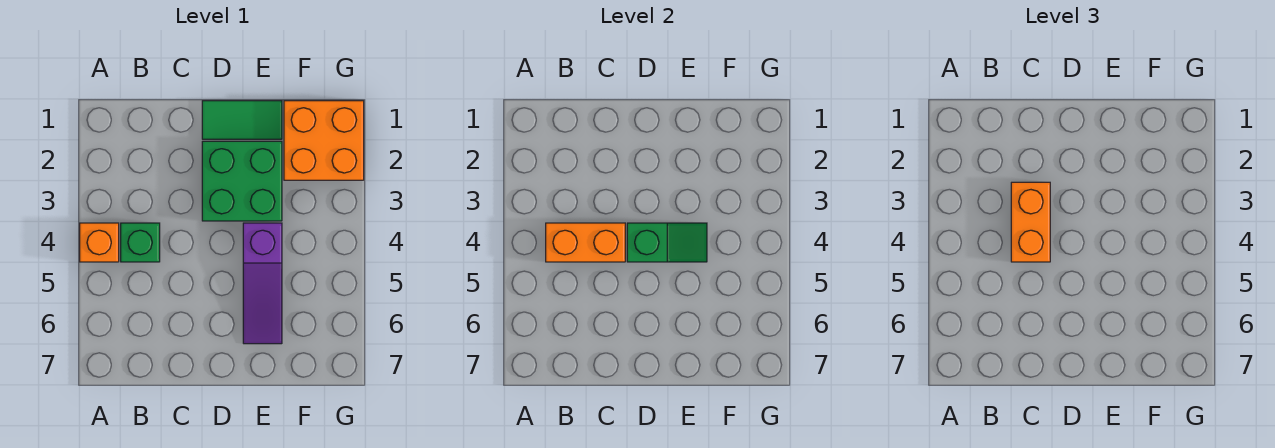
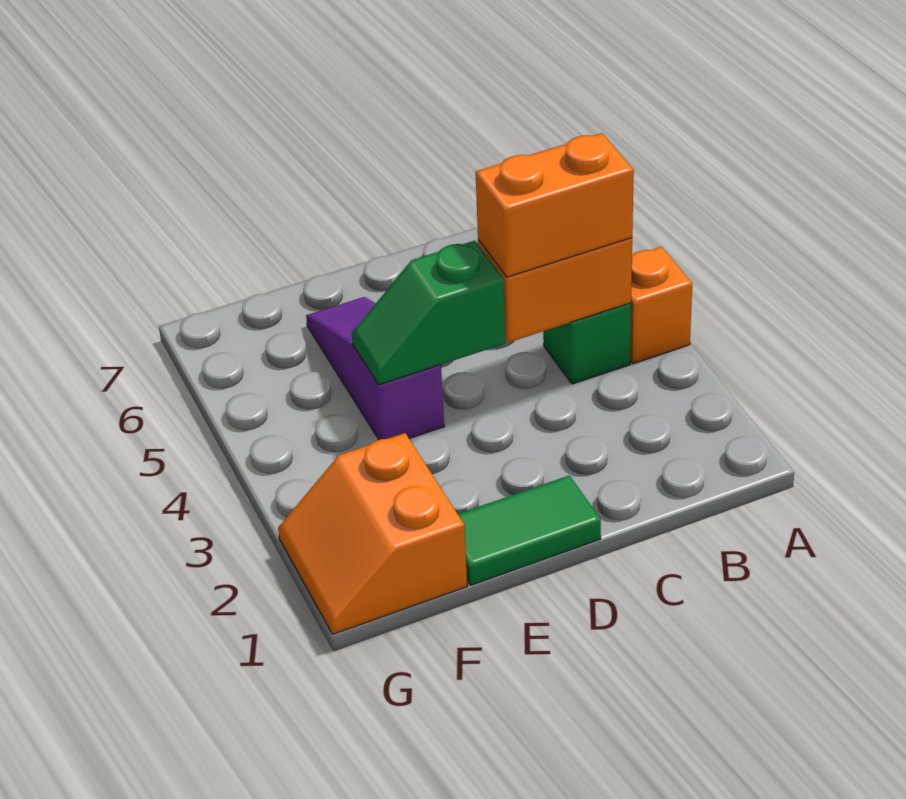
orange brick C3:C4 level 3 -> orange brick B4:C4 level 3
green brick D2:E3 level 1 -> none
orange brick F1:G2 level 1 -> orange slope F1:G2 level 1 top F

